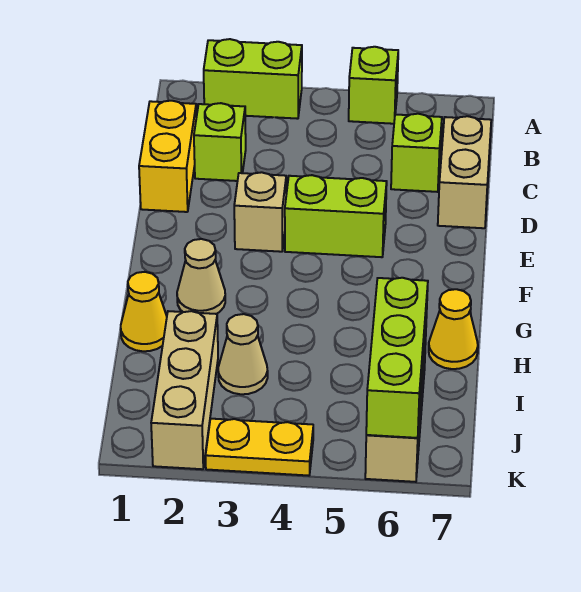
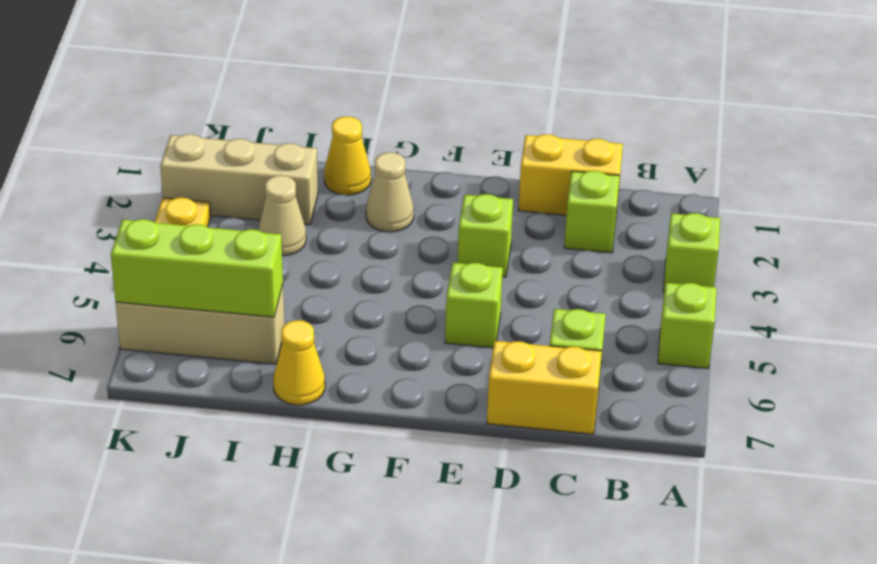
lime brick A2:A3 level 1 -> lime brick A3 level 1
tan brick C7:D7 level 1 -> yellow brick C7:D7 level 1
tan brick E3 level 1 -> lime brick E3 level 1
lime brick E4:E5 level 1 -> lime brick E5 level 1

